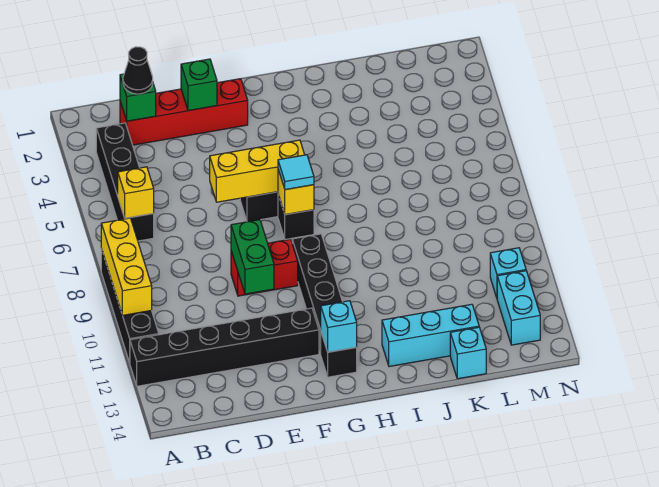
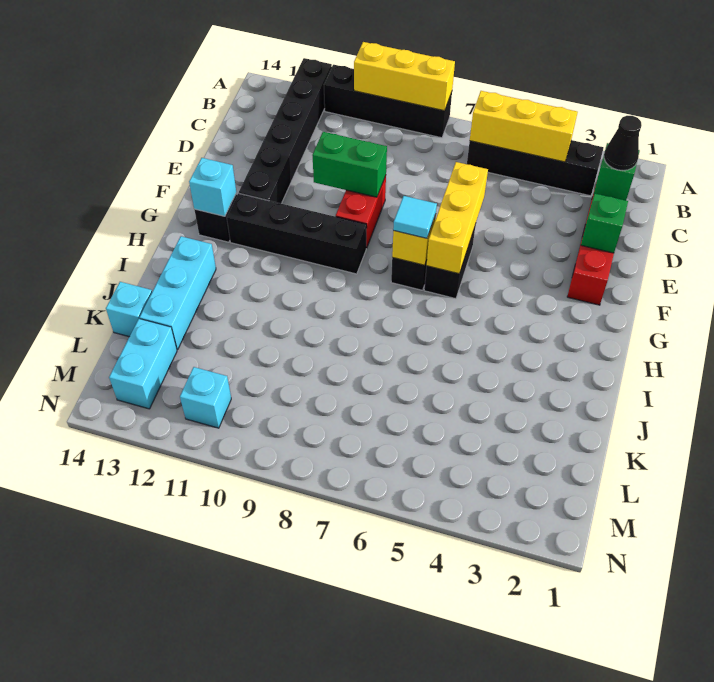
yellow brick B6 level 2 -> yellow brick B4:B6 level 2
cyan brick M12:M13 level 1 -> cyan brick L13:M13 level 1

